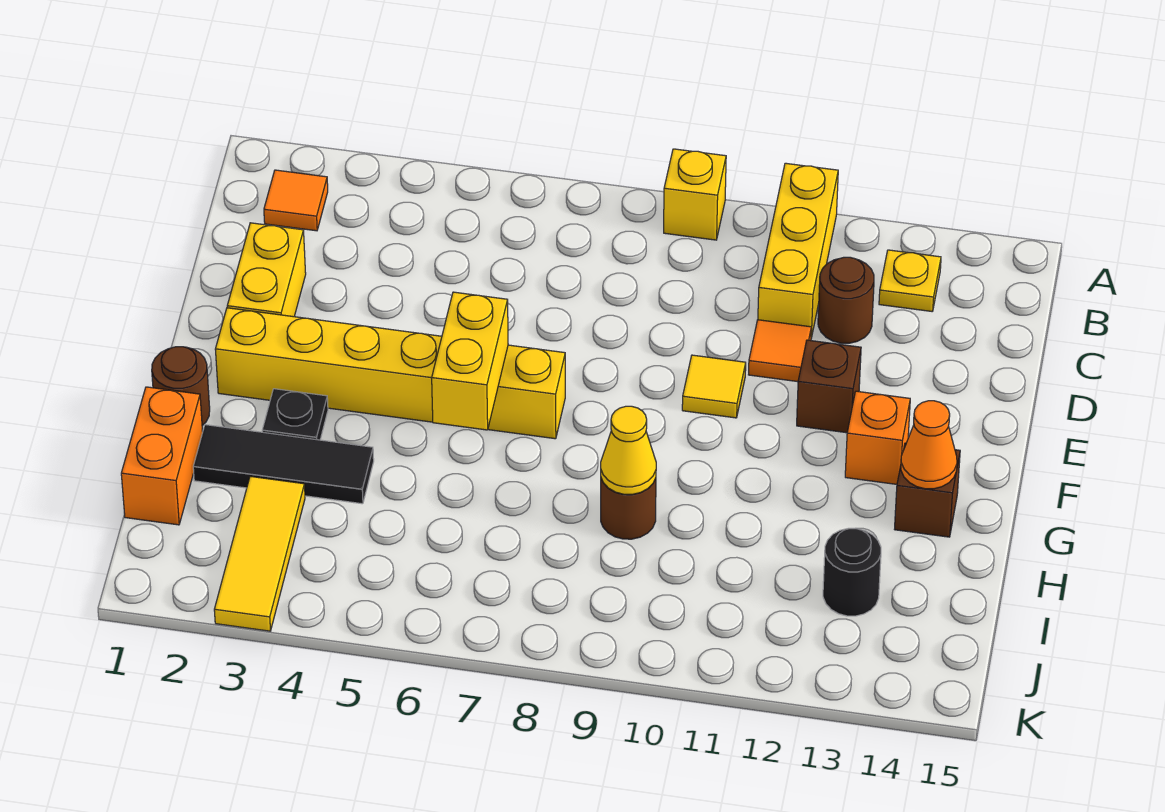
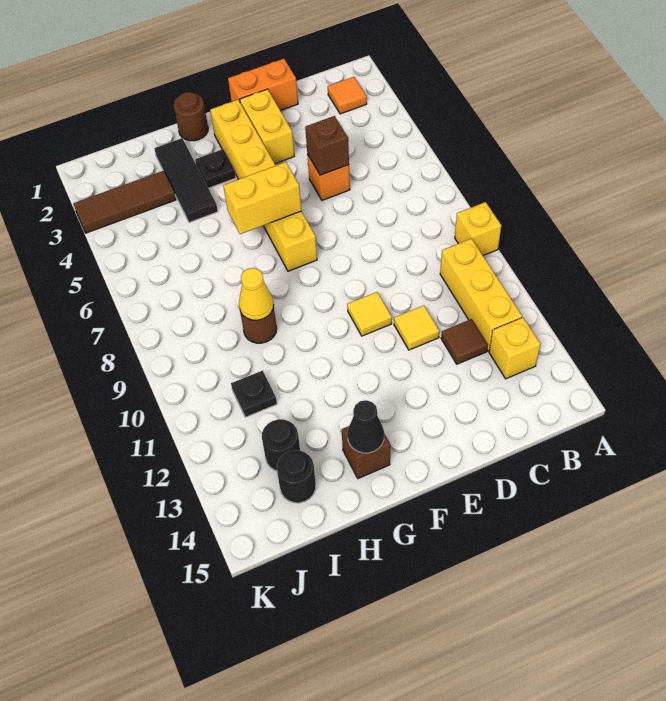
yellow brick A11:C11 level 1 -> yellow brick B10:B12 level 1
yellow plate B13 level 1 -> yellow brick B13 level 1
brown round brick C12 level 1 -> brown tile C12 level 1
yellow brick D2:E2 level 1 -> yellow brick E2:E3 level 1
orange tile D11 level 1 -> yellow tile D11 level 1
brown brick E12 level 1 -> brown brick D5 level 2
orange brick F13 level 1 -> orange brick D5 level 1
orange cone G14 level 2 -> black cone G14 level 2
orange brick H1:I1 level 1 -> orange brick D1:E1 level 1
yellow tile I3:K3 level 1 -> brown tile I3:K3 level 1
none -> black plate I11 level 1
none -> black round brick I14 level 1

